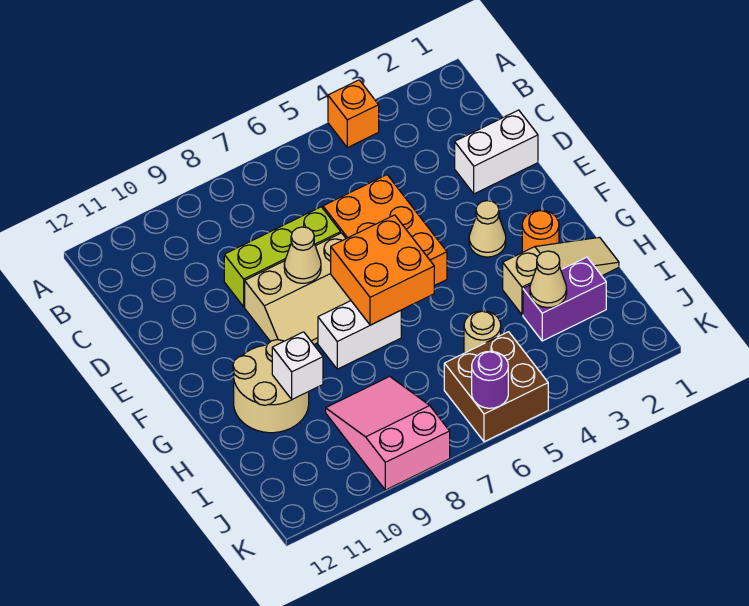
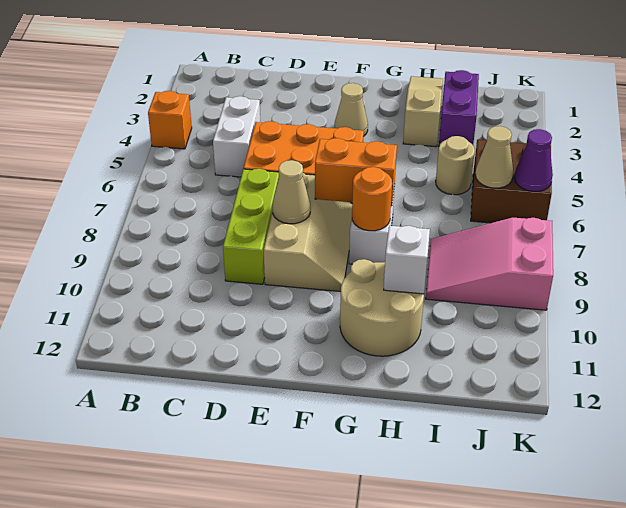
white brick D1:D2 level 1 -> white brick C4:C5 level 1
orange brick F6:G7 level 2 -> orange brick F7:G7 level 2
orange round brick G2 level 1 -> orange round brick G8 level 2
tan cone I3 level 2 -> tan cone J6 level 2
purple round brick K6 level 2 -> purple cone K6 level 2

